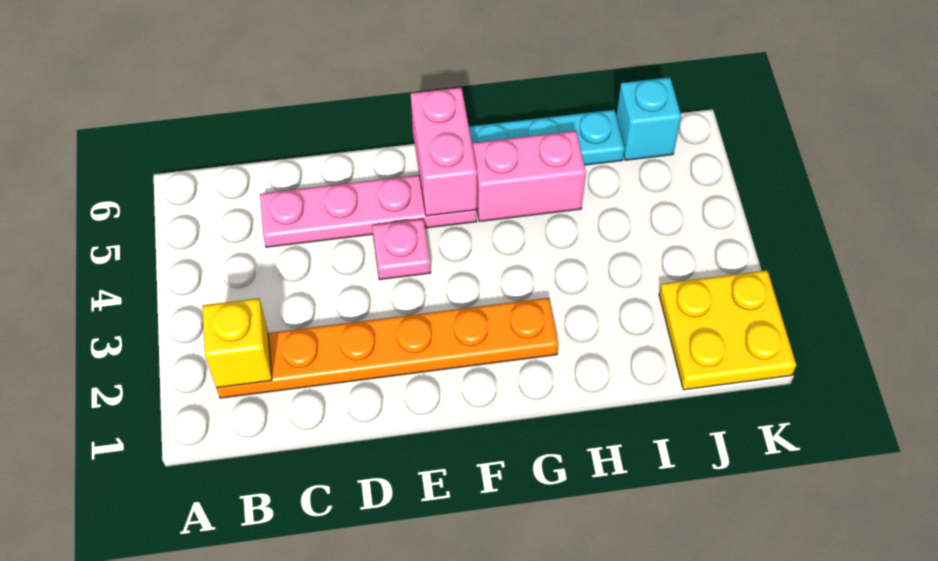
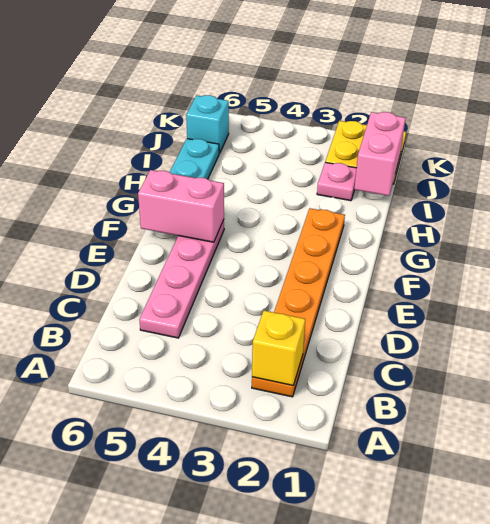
pink plate E4 level 1 -> pink plate I2 level 1
pink brick G5:H5 level 1 -> pink brick I1:J1 level 2

